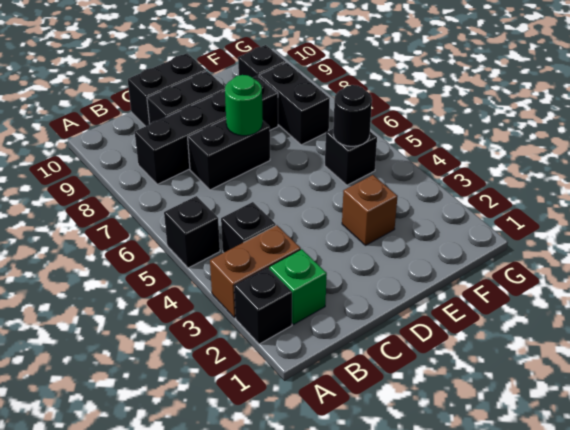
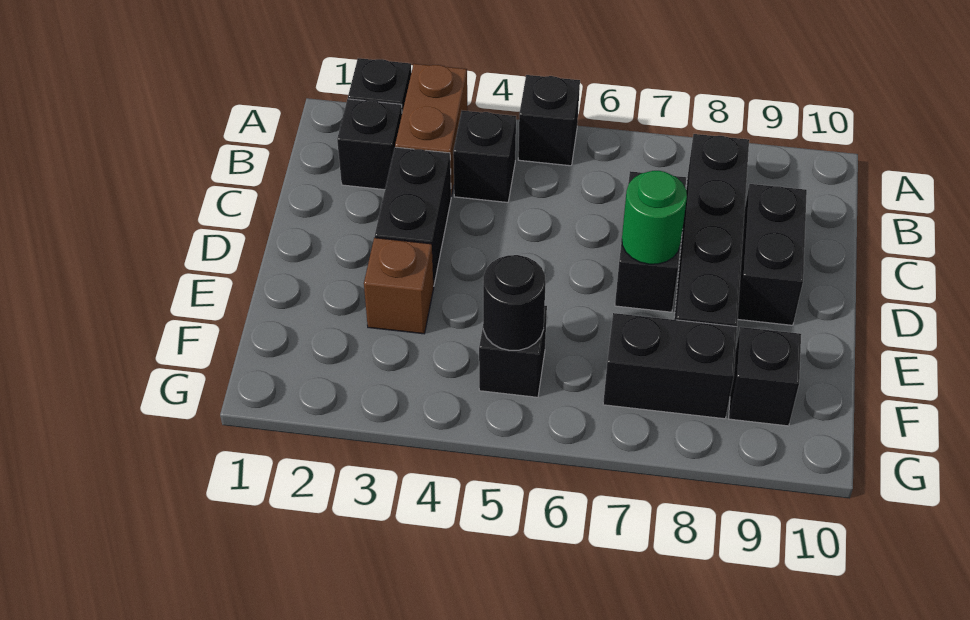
green brick B2 level 1 -> black brick B2 level 1
black brick C10:D10 level 1 -> black brick C3:D3 level 1

